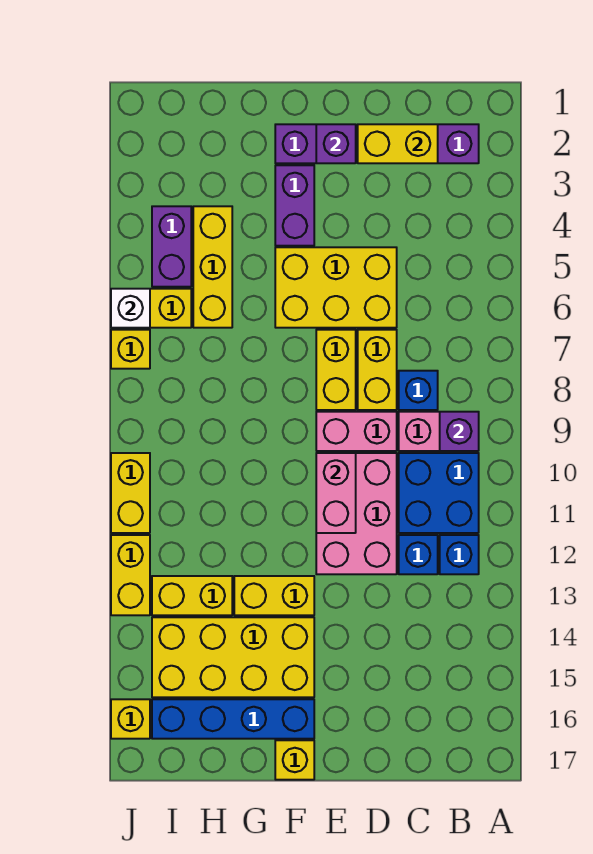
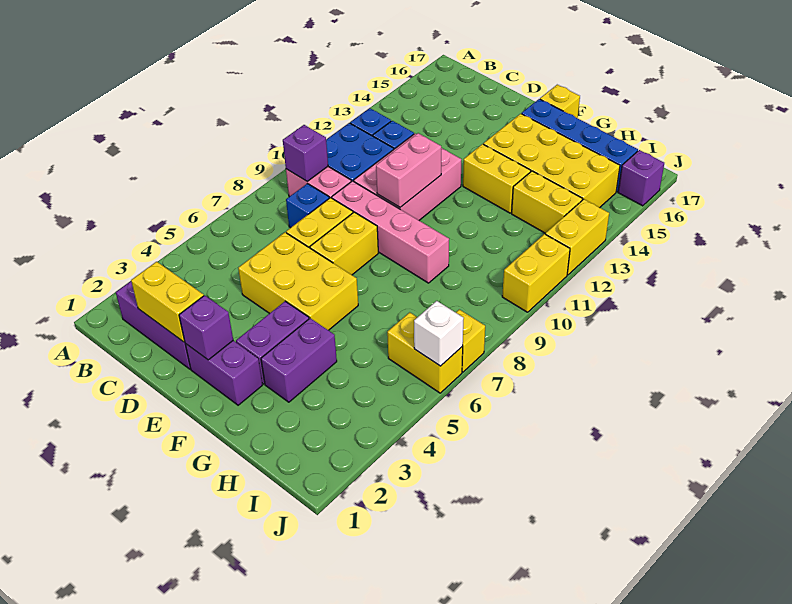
pink brick D9:E9 level 1 -> pink brick D9:G9 level 1
yellow brick H4:H6 level 1 -> none
purple brick I4:I5 level 1 -> purple brick G3:G4 level 1
yellow brick J16 level 1 -> purple brick J16 level 1

